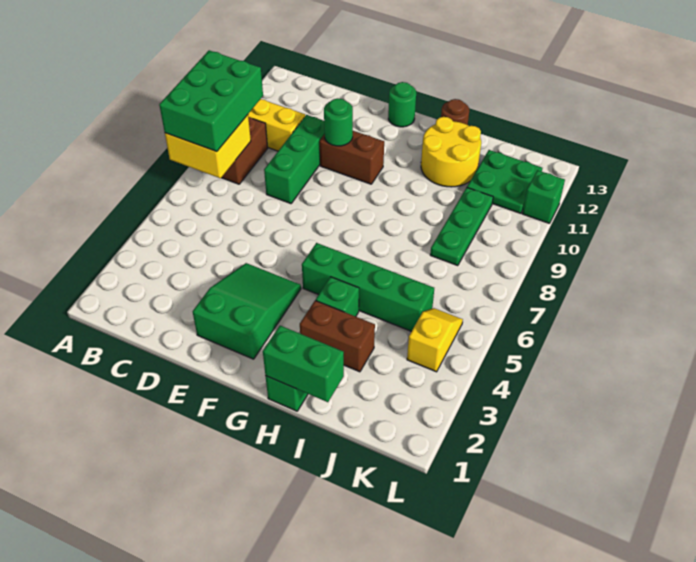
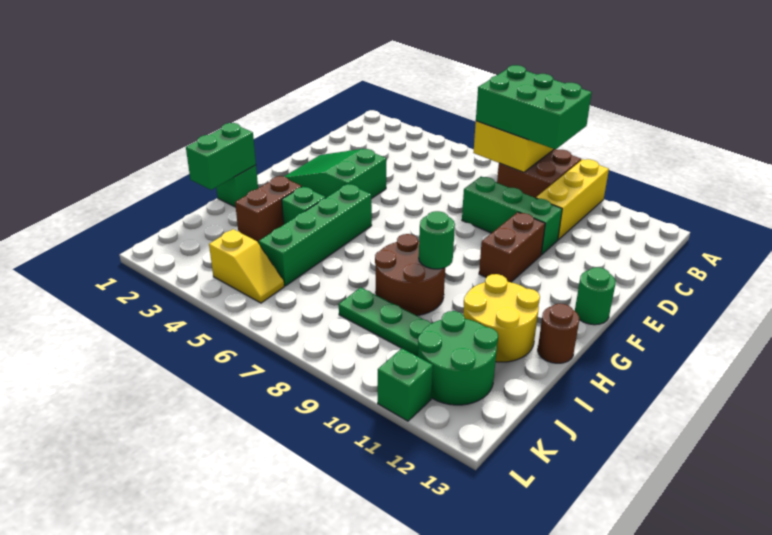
green slope E2:F4 level 1 top 2 -> green slope E2:F4 level 1 top 4
green round brick E10 level 2 -> green round brick H9 level 2
none -> brown round brick H8:I9 level 1
green plate J11:K12 level 1 -> green round brick J11:K12 level 1

